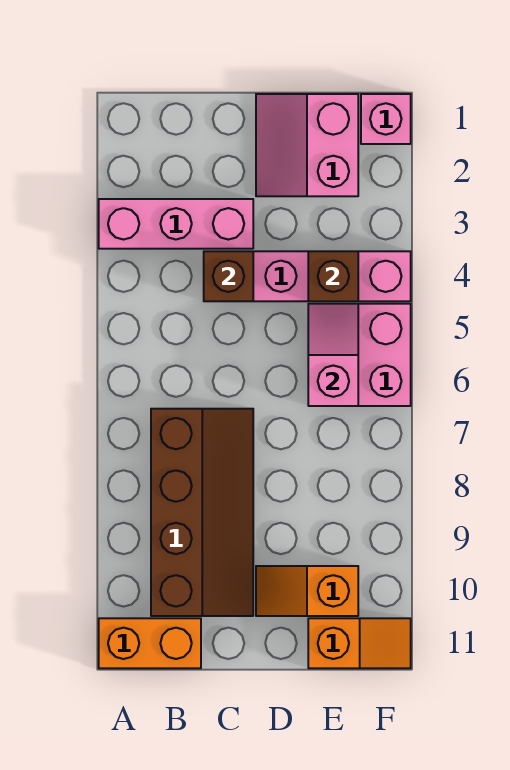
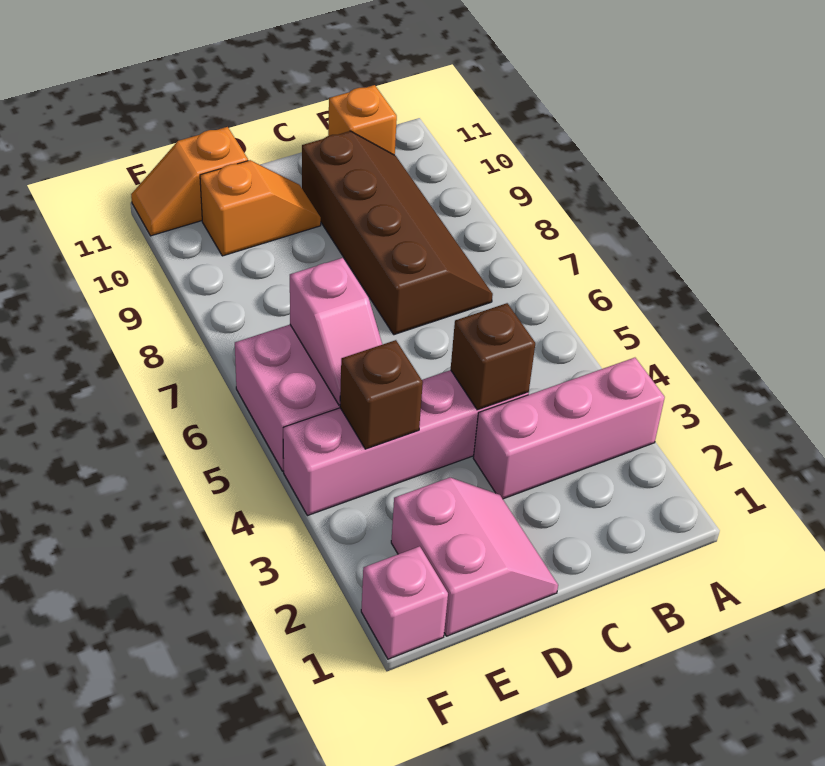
orange brick A11:B11 level 1 -> orange brick B11 level 1
brown slope B7:C10 level 1 top B -> brown slope B7:C10 level 1 top C

